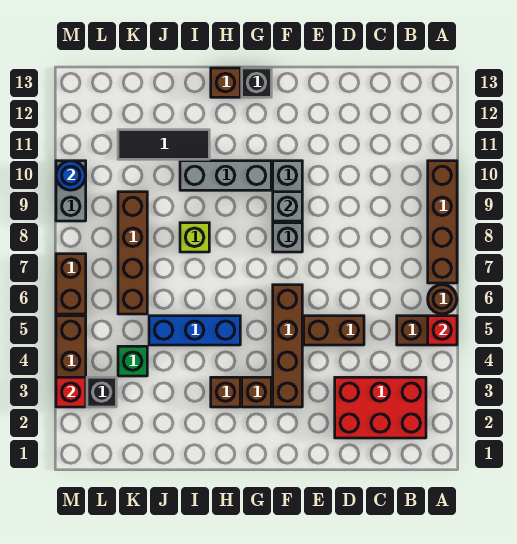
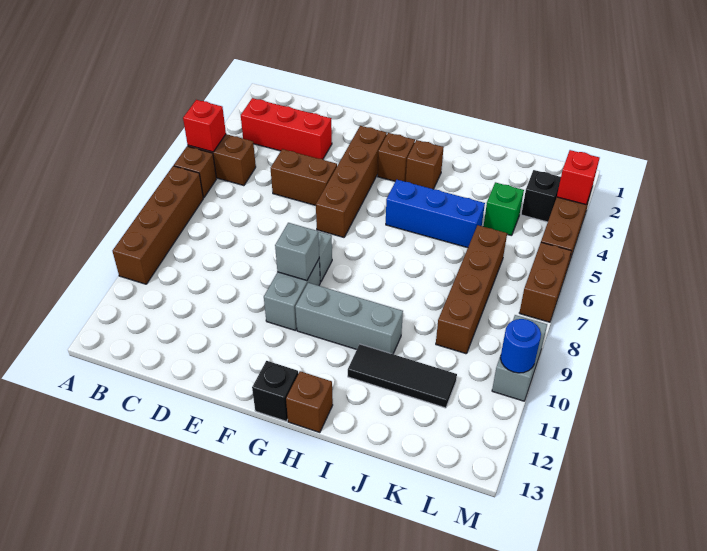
brown round brick A6 level 1 -> brown brick A6 level 1
red brick B2:D3 level 1 -> red brick B3:D3 level 1
lime brick I8 level 1 -> none

